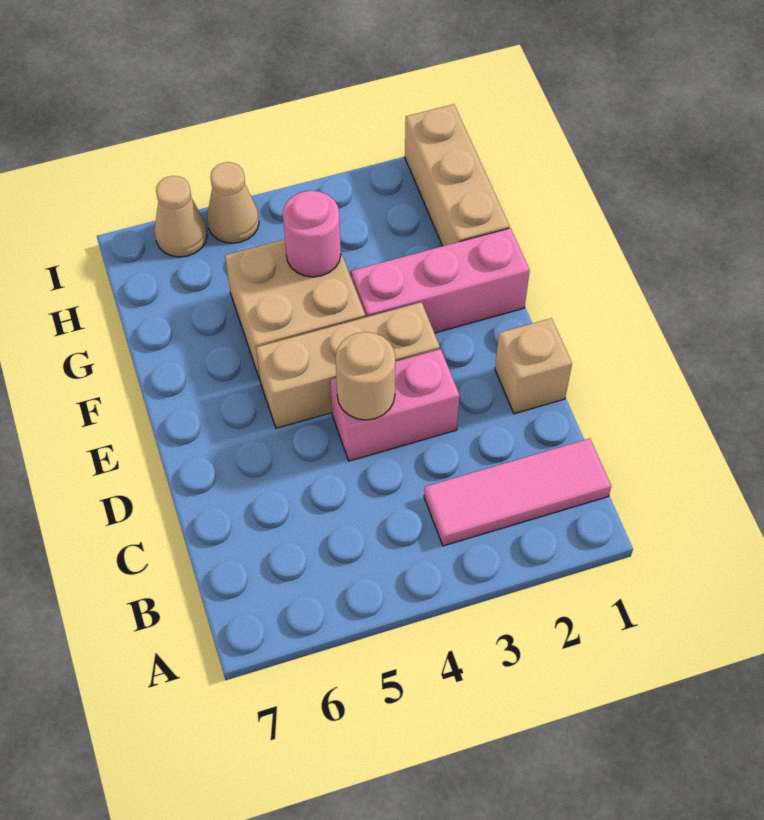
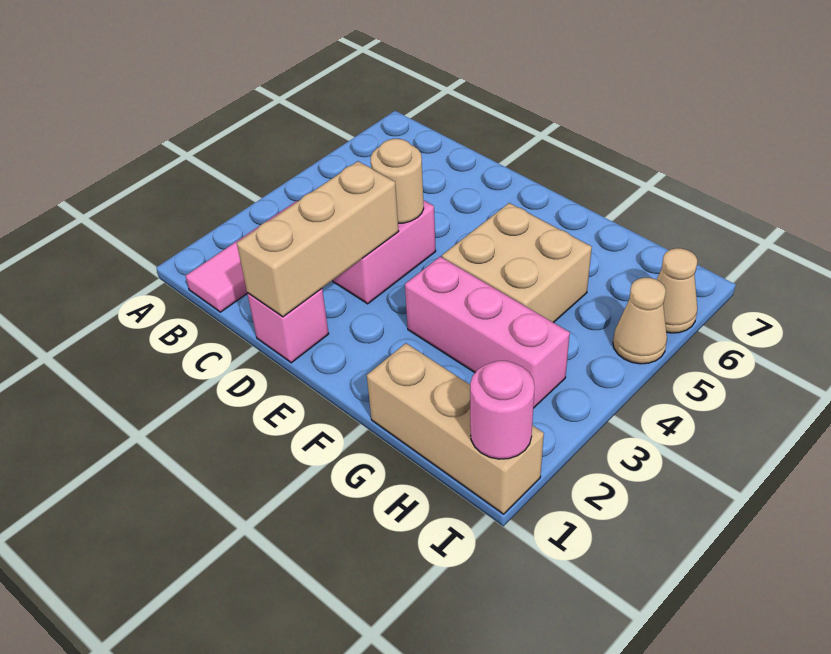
tan brick D1 level 1 -> pink brick D1 level 1
tan brick E3:E5 level 1 -> tan brick D1:D3 level 2
pink brick F1:F3 level 1 -> pink brick F3:H3 level 1
pink round brick G4 level 2 -> pink round brick I1 level 2

